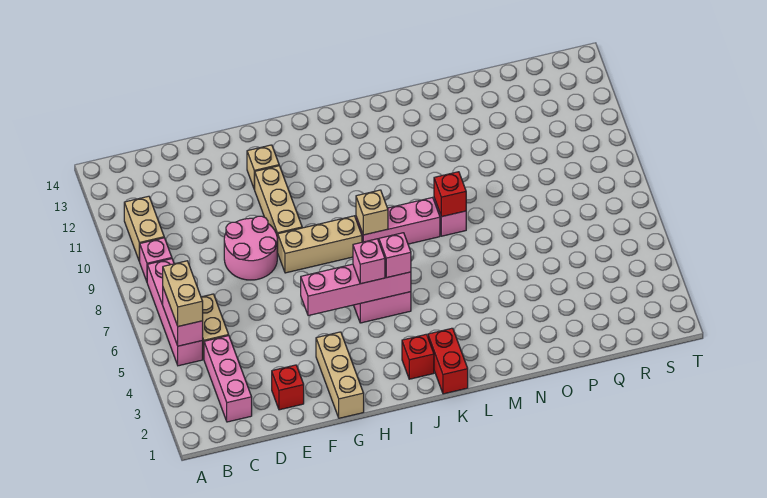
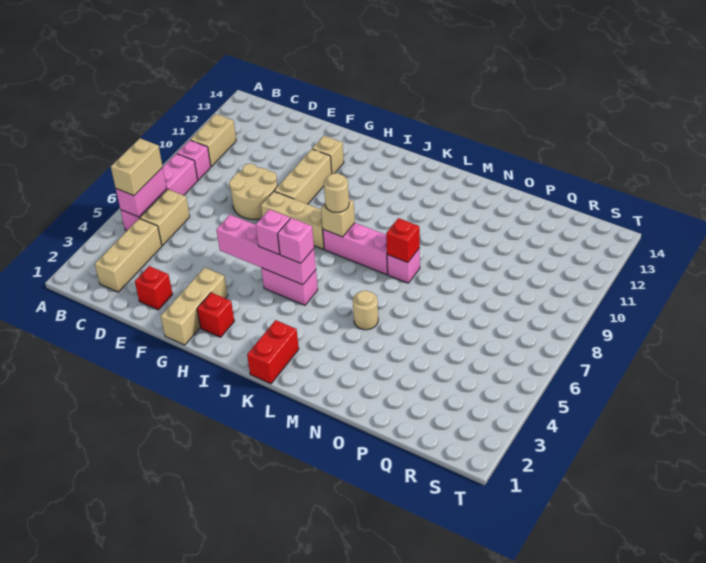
pink brick C2:C4 level 1 -> tan brick C2:C4 level 1
pink round brick E8:F9 level 1 -> tan round brick E8:F9 level 1
red brick J2 level 1 -> red brick H2 level 1
none -> tan round brick J8 level 3
none -> tan round brick M5 level 1

